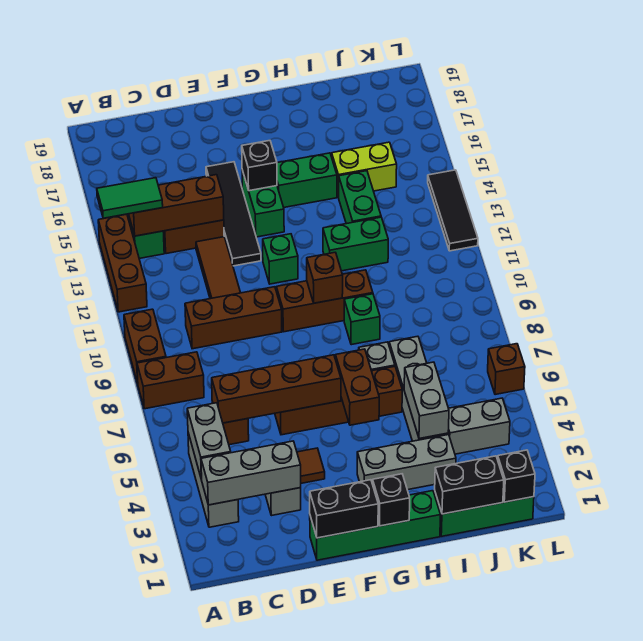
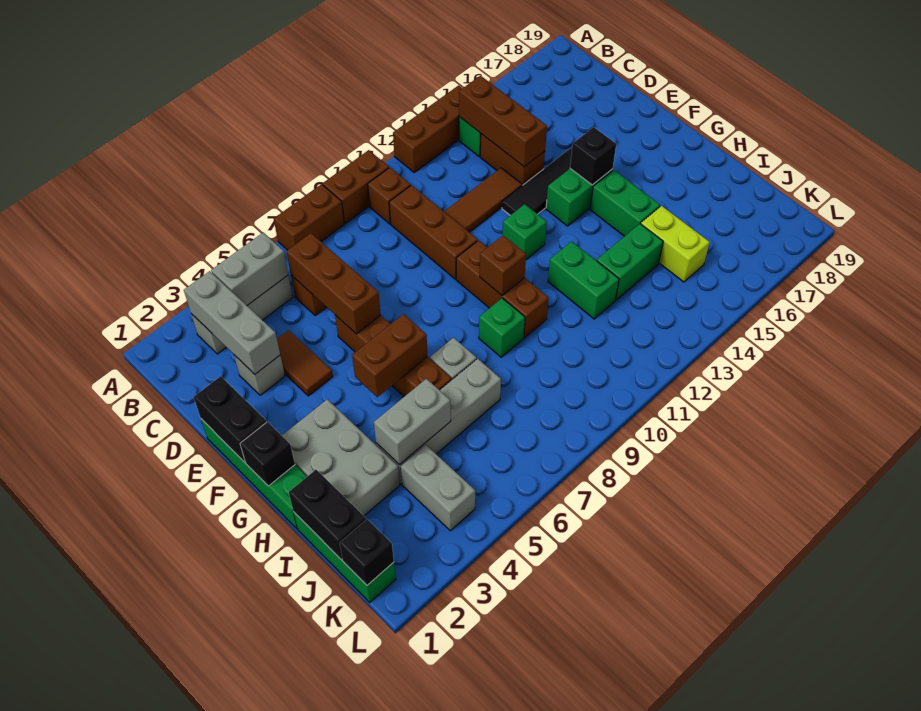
brown brick A8:B8 level 1 -> brown brick A7:A8 level 1
green tile A14:B14 level 3 -> none
brown brick C6:F6 level 2 -> brown brick C6:E6 level 2
grey brick G3:I3 level 1 -> grey brick G2:I3 level 1
brown brick L6 level 1 -> brown brick B10 level 1
black tile L12:L14 level 1 -> none

